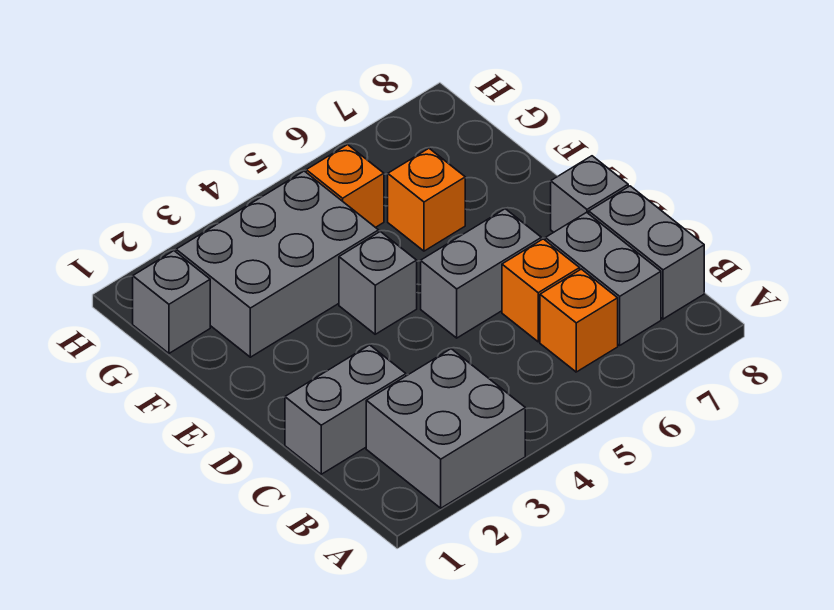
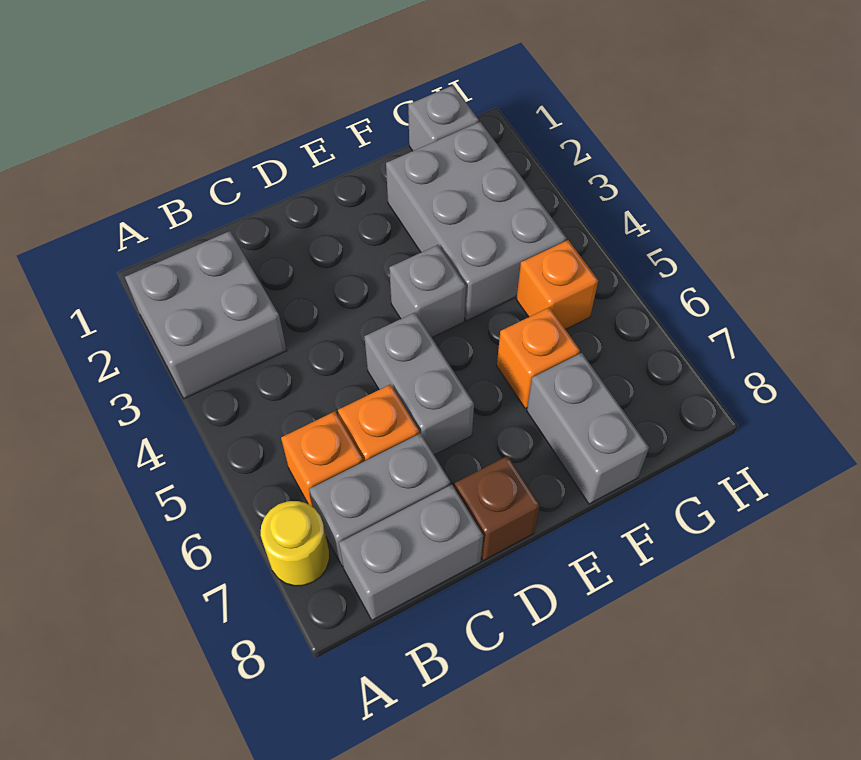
none -> yellow round brick A7 level 1
grey brick C1:C2 level 1 -> grey brick F7:F8 level 1
grey brick D8 level 1 -> brown brick D8 level 1

